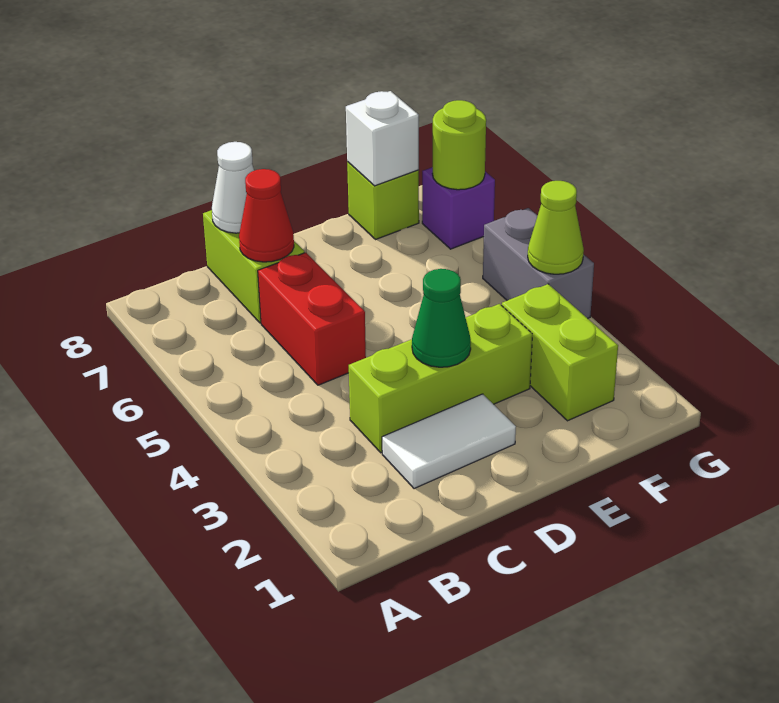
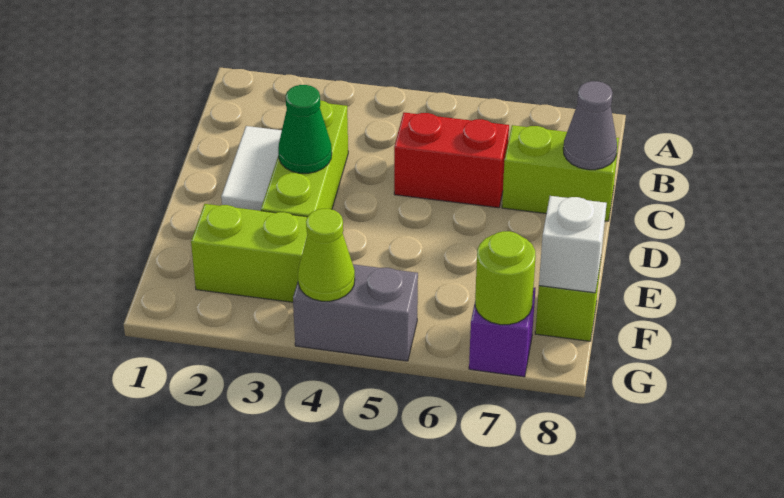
red cone C7 level 2 -> none
white cone C8 level 2 -> grey cone C8 level 2

